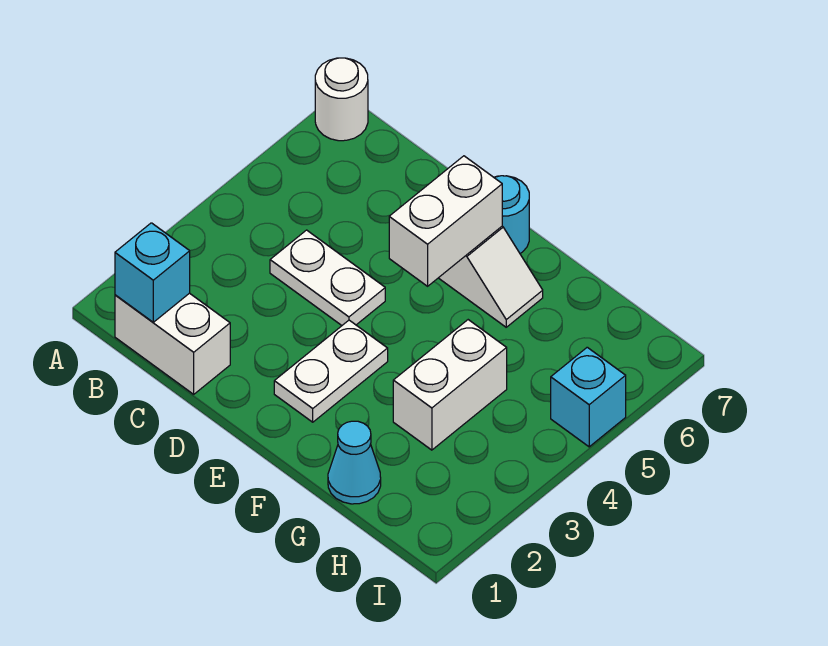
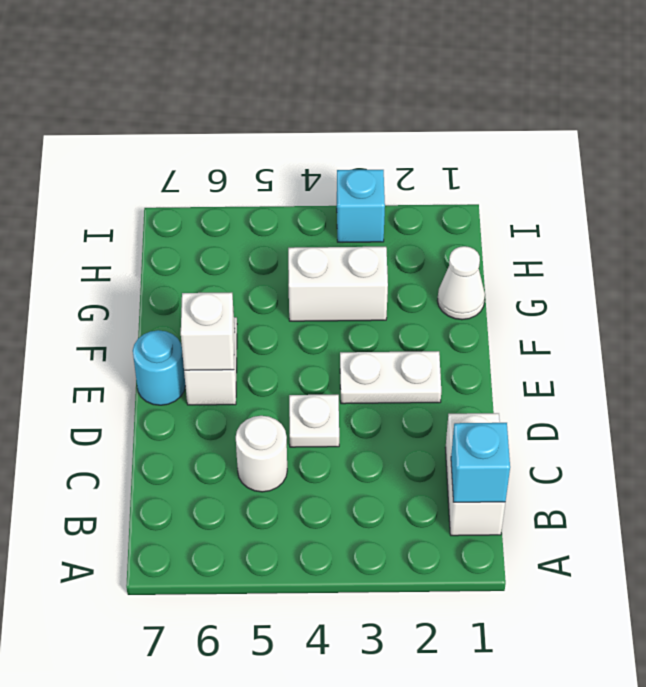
white round brick A7 level 1 -> white round brick C5 level 1
white plate C4:D4 level 1 -> white plate D4 level 1
white brick E5:E6 level 2 -> white brick E6 level 2
cyan cone G1 level 1 -> white cone G1 level 1
cyan brick I5 level 1 -> cyan brick I3 level 1

